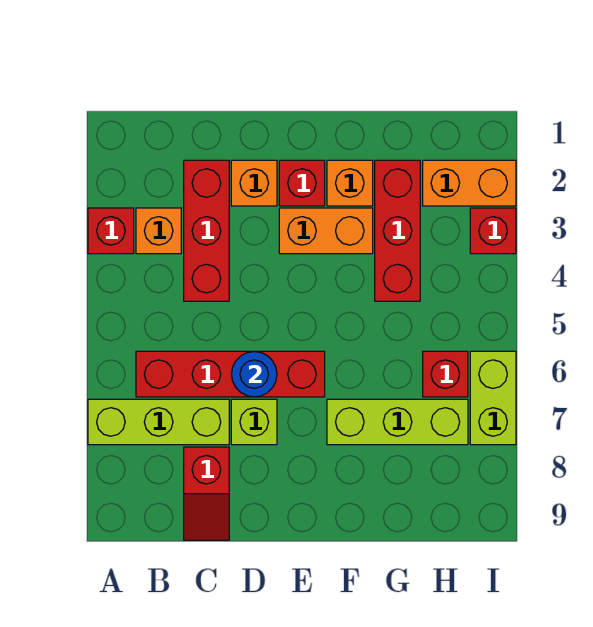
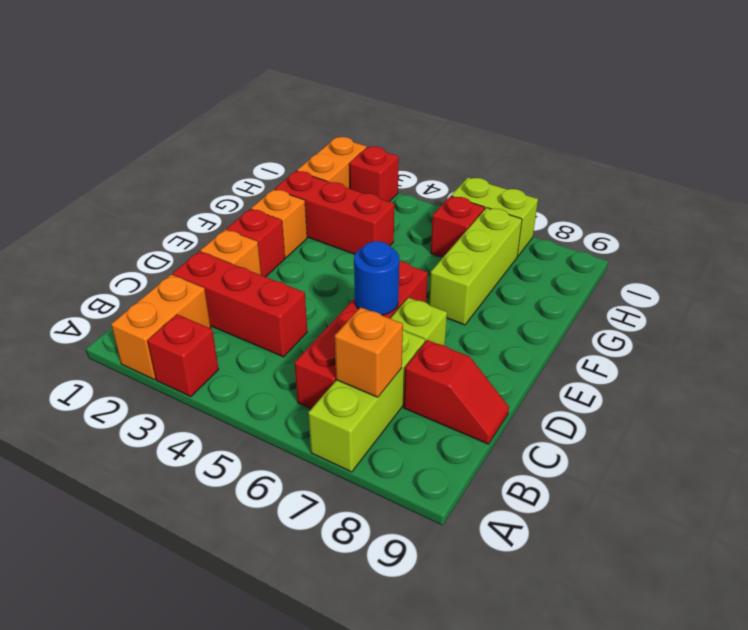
orange brick B3 level 1 -> orange brick B7 level 2
orange brick E3:F3 level 1 -> orange brick A2:B2 level 1

